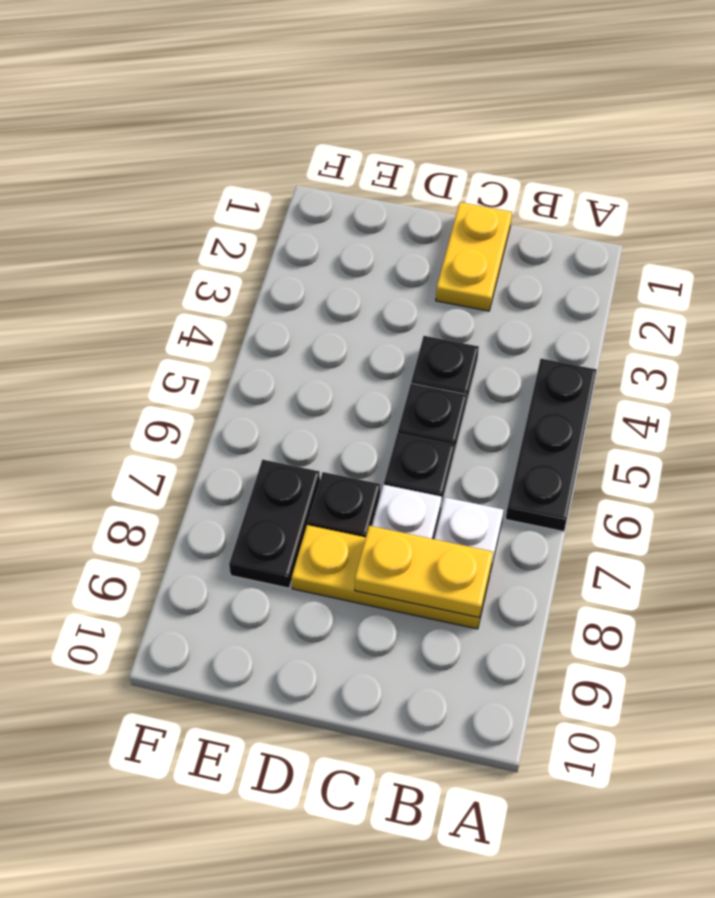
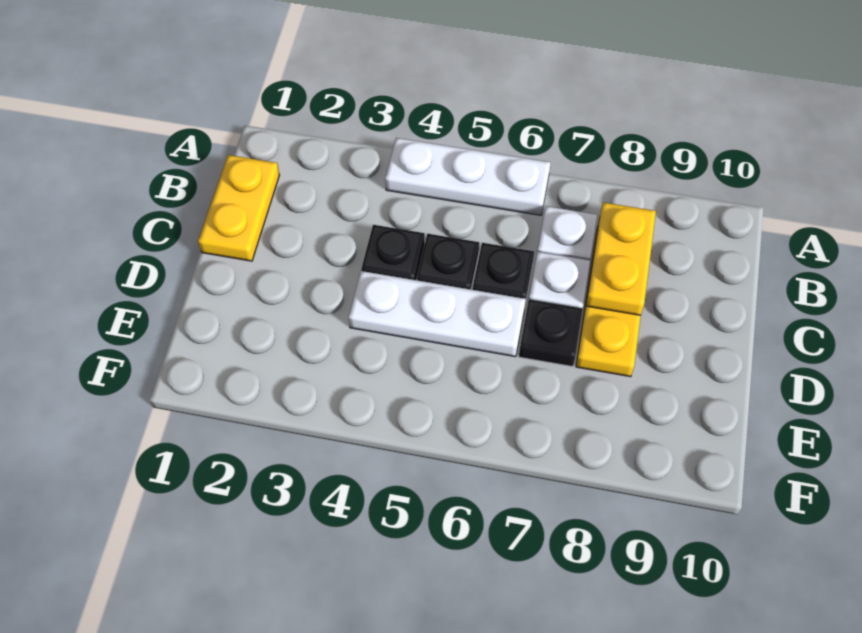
black plate A4:A6 level 1 -> white plate A4:A6 level 1
yellow plate C1:C2 level 1 -> yellow plate B1:C1 level 1
none -> white plate D4:D6 level 1
black plate E7:E8 level 1 -> none

